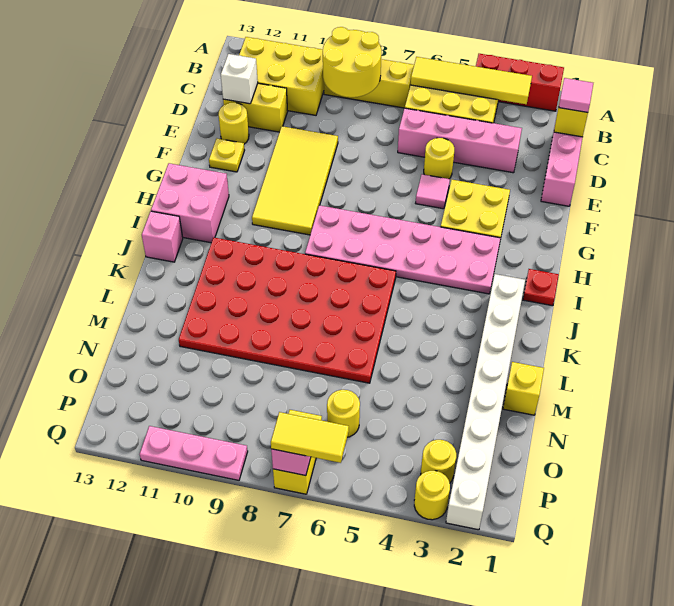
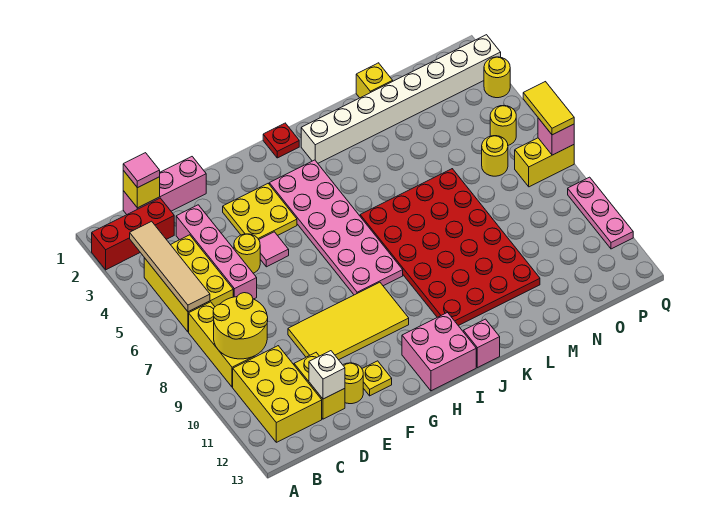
red brick A2:A4 level 1 -> red brick A2:C2 level 1
yellow tile B3:B6 level 2 -> tan tile B3:B6 level 2
yellow round brick P3 level 1 -> yellow round brick P5 level 1

